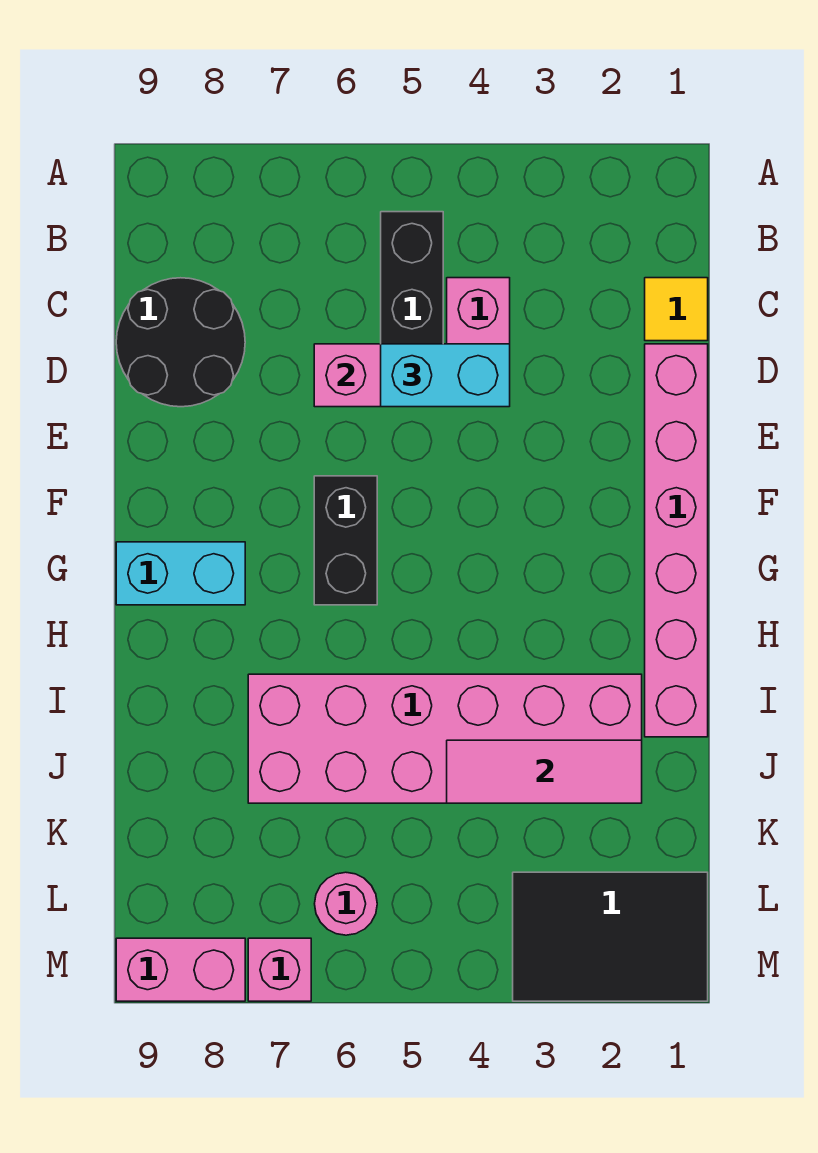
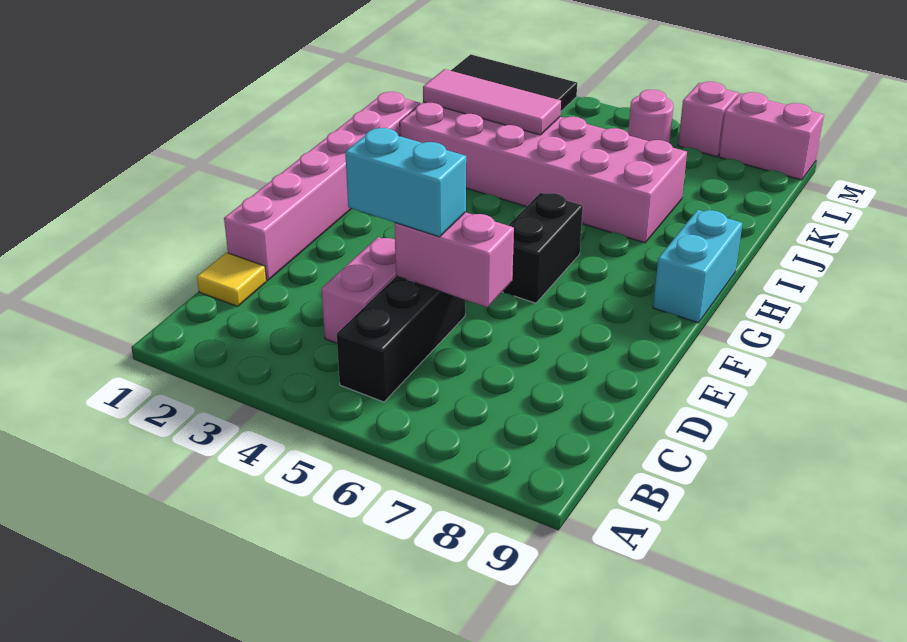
black round brick C8:D9 level 1 -> none
cyan brick G8:G9 level 1 -> cyan brick G9:H9 level 1

